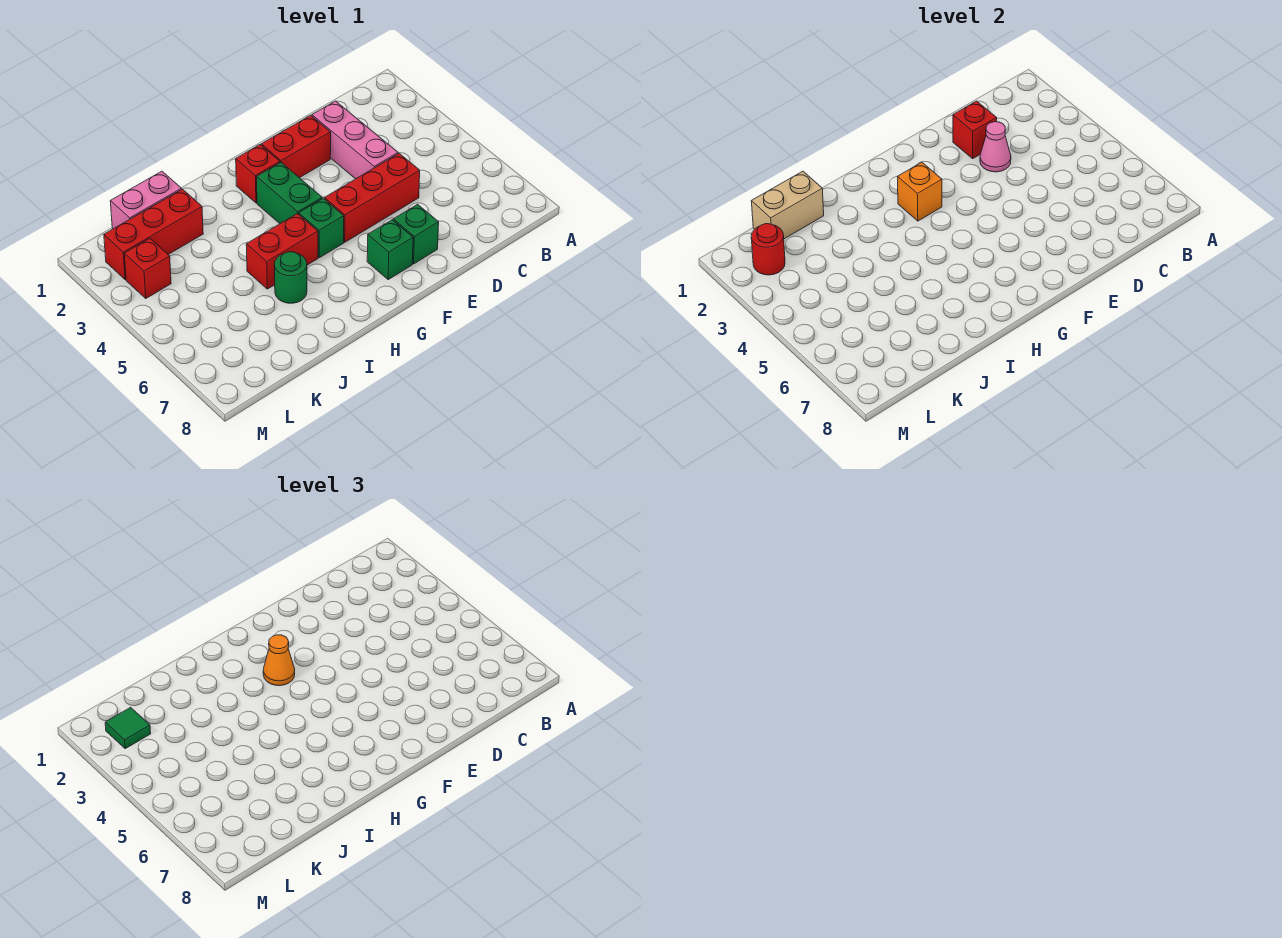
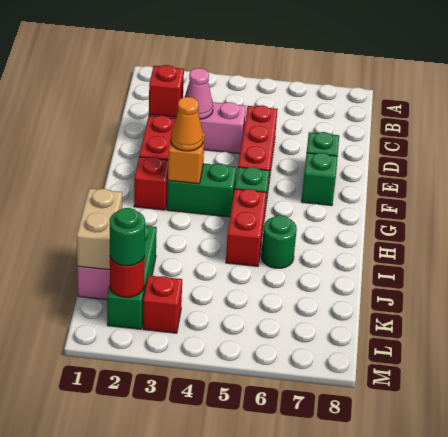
red brick J2:L2 level 1 -> green brick J2:L2 level 1
green tile L2 level 3 -> green round brick L2 level 3

